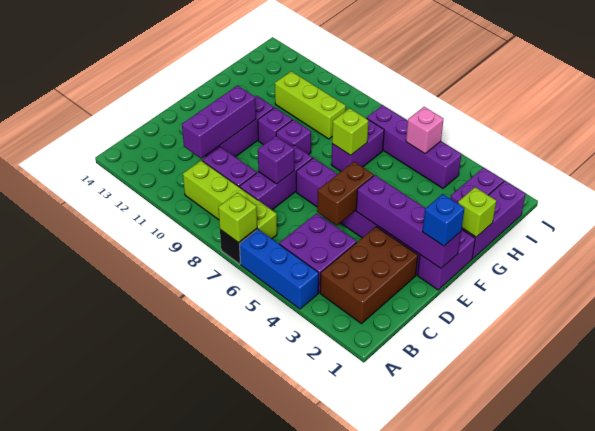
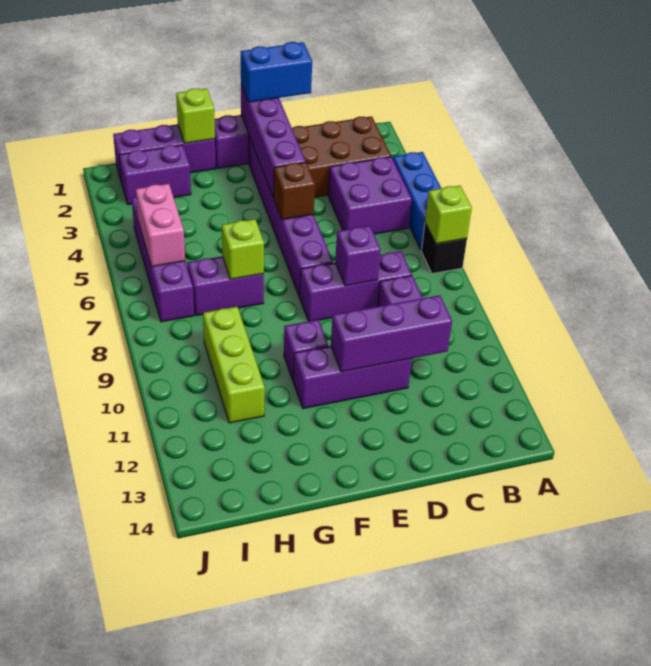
lime brick B7:B10 level 1 -> none
brown brick D5:E5 level 2 -> brown brick E5 level 2
blue brick E1 level 3 -> blue brick D1:E1 level 3
purple brick F9 level 1 -> none
pink brick I5 level 2 -> pink brick I5:I6 level 2

